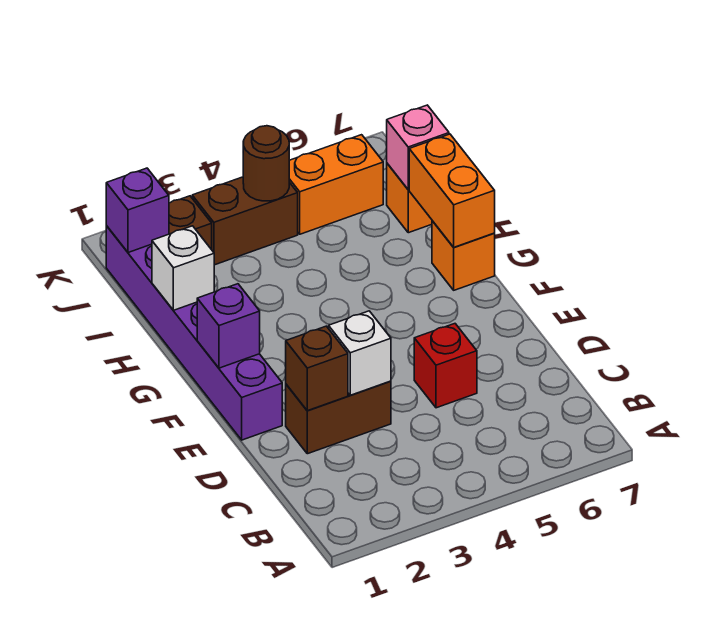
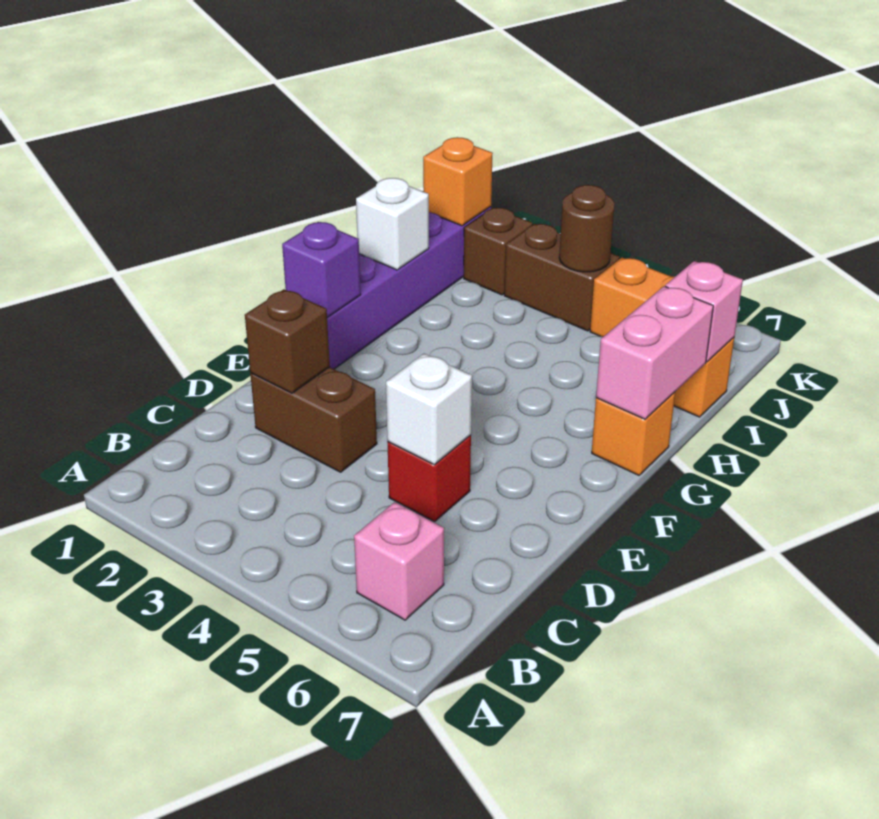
none -> pink brick B6 level 1
white brick D3 level 2 -> white brick D5 level 2
orange brick G7:H7 level 2 -> pink brick G7:H7 level 2
purple brick J1 level 2 -> orange brick J1 level 2

